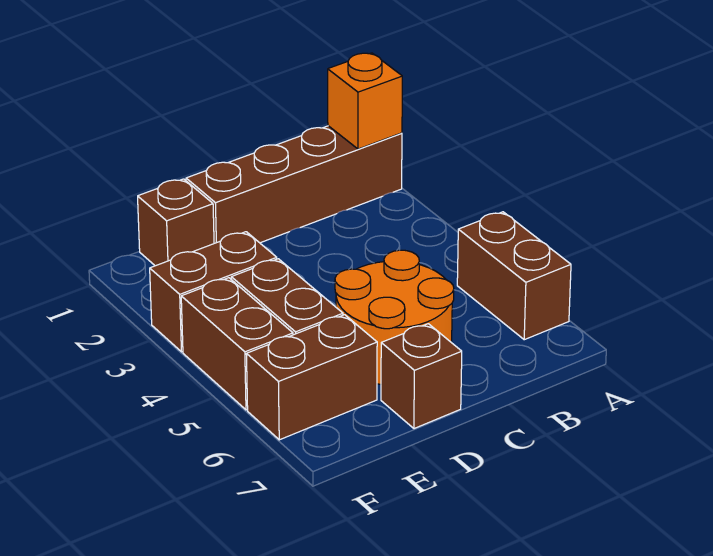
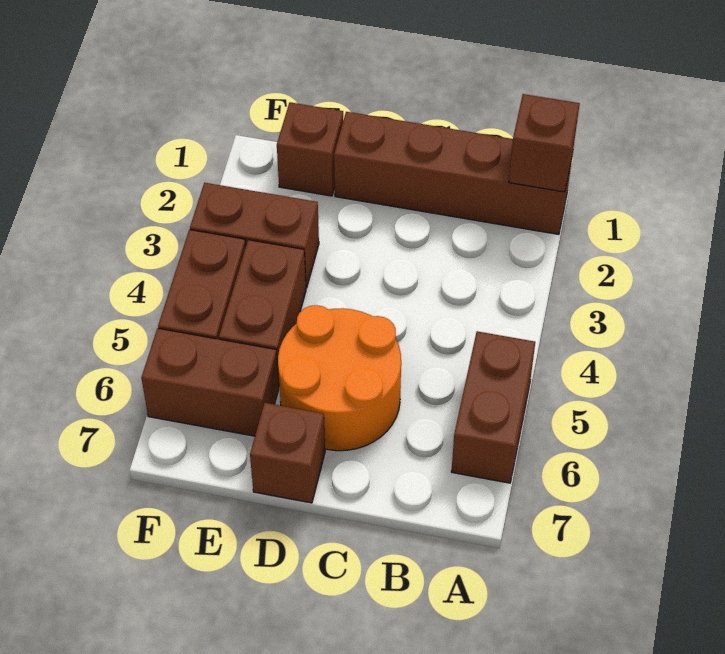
orange brick A1 level 2 -> brown brick A1 level 2

